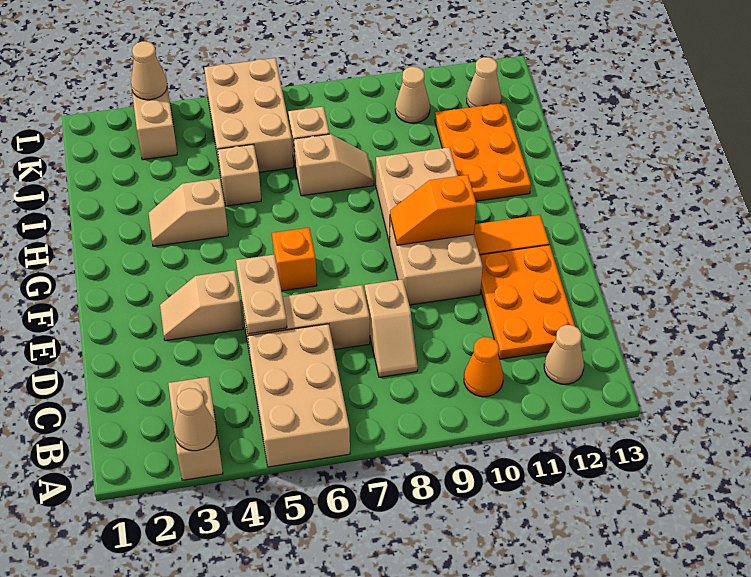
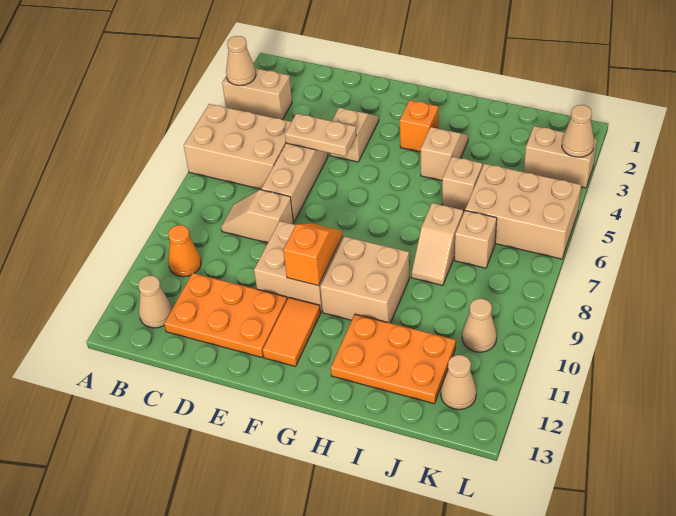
orange brick F6 level 1 -> orange brick G3 level 1

